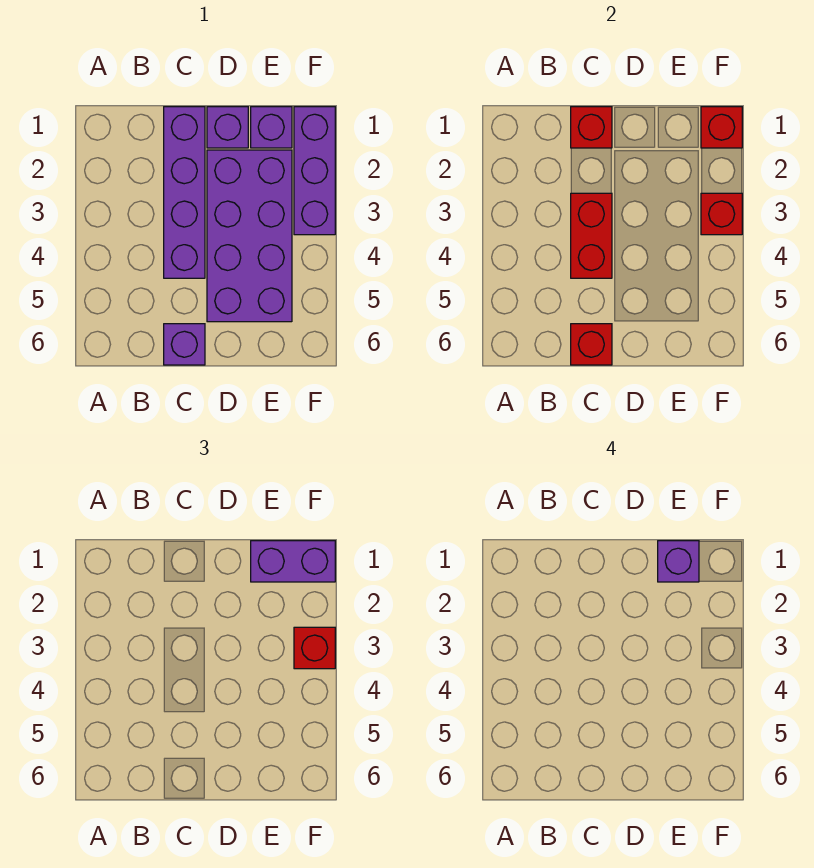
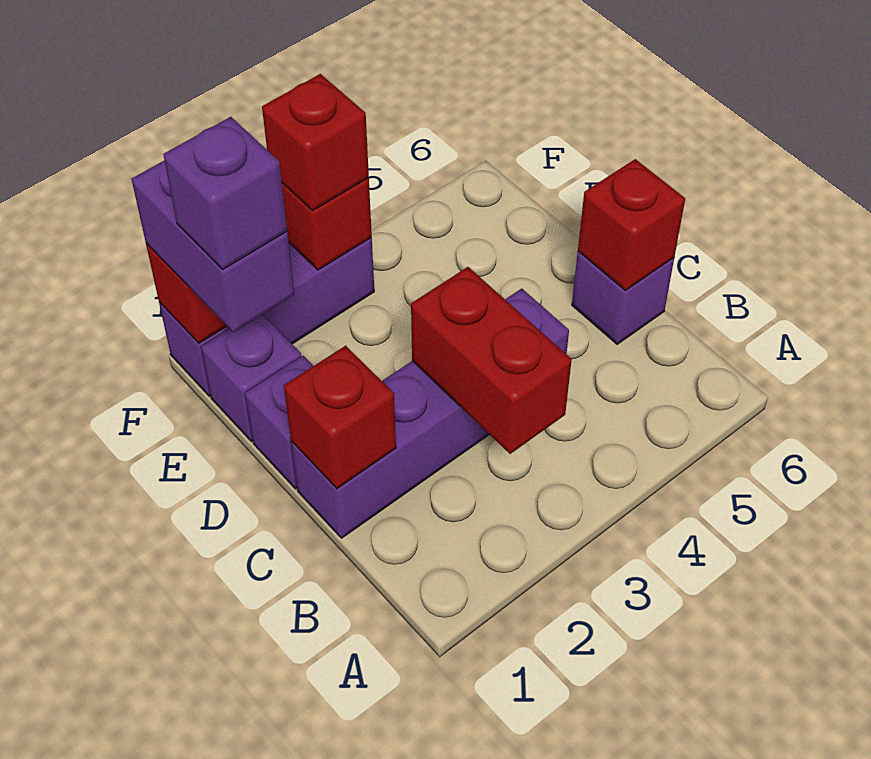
red brick C3:C4 level 2 -> red brick B3:C3 level 2
purple brick D2:E5 level 1 -> none

